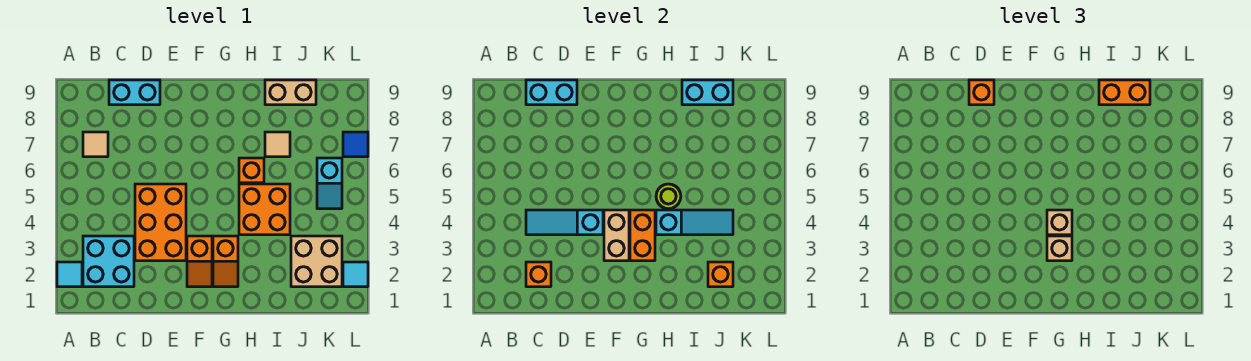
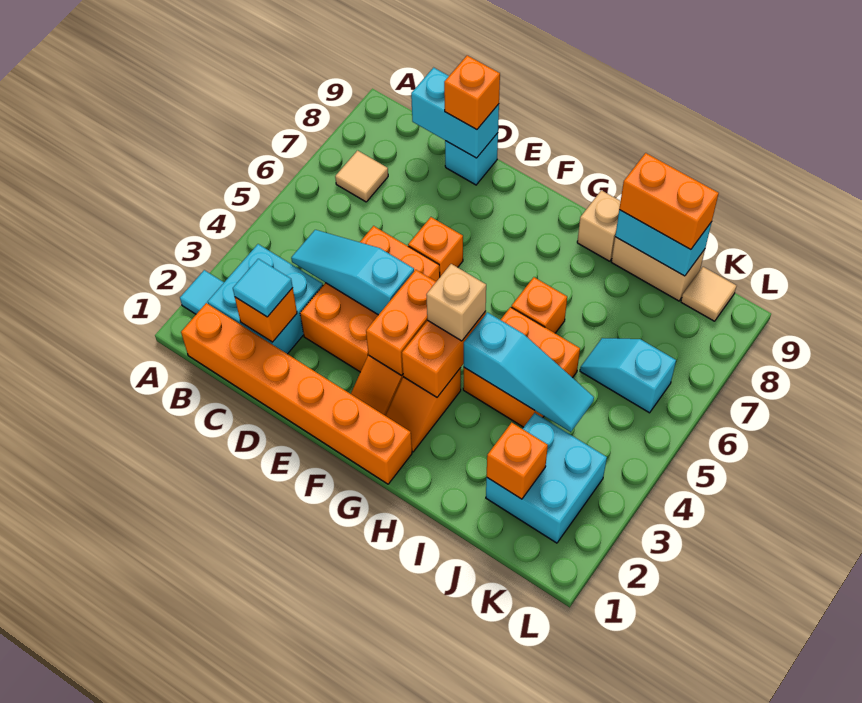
none -> orange brick B1:G1 level 1
cyan brick C9:D9 level 1 -> cyan brick D9 level 1
none -> orange brick E6 level 1
tan brick F3:F4 level 2 -> orange brick F3:F4 level 2
tan brick G3 level 3 -> tan brick H9 level 1
lime round brick H5 level 2 -> none
tan tile I7 level 1 -> tan tile K9 level 1
tan brick J2:K3 level 1 -> cyan brick J2:K3 level 1
cyan slope K5:K6 level 1 top 6 -> cyan slope J6:K6 level 1 top K
cyan tile L2 level 1 -> cyan tile C2 level 3
blue tile L7 level 1 -> none

